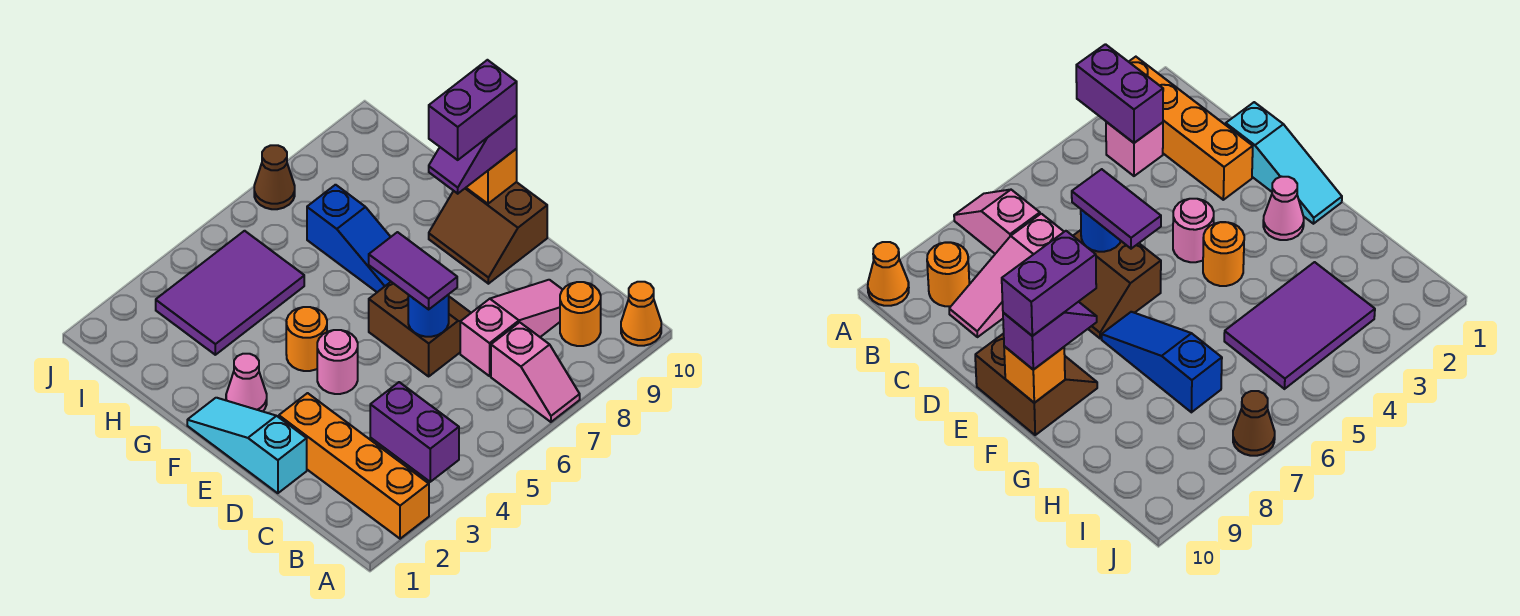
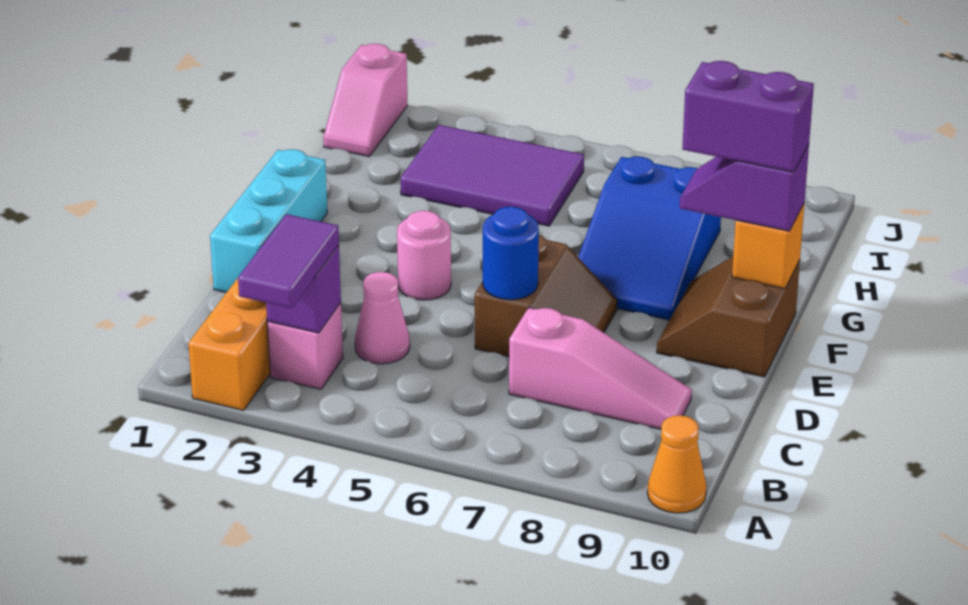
purple brick A3:B3 level 2 -> purple brick B3 level 2
pink slope A7:B7 level 1 top B -> pink slope I1:J1 level 1 top J
orange round brick B9 level 1 -> none
cyan slope D1:F1 level 1 top D -> cyan brick D1:F1 level 1
purple tile D6:E6 level 3 -> purple tile A3:B3 level 3
pink cone F2 level 1 -> pink cone C4 level 1
orange round brick F4 level 1 -> none
blue slope F7:H7 level 1 top H -> blue slope F7:H8 level 1 top H
brown cone J7 level 1 -> none

